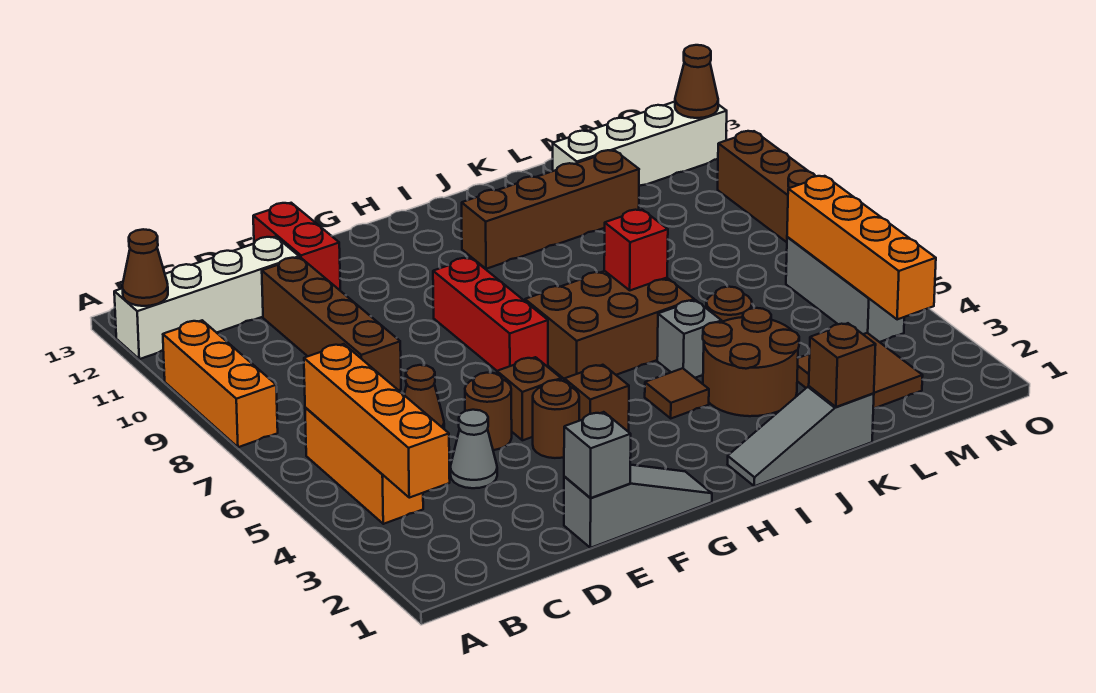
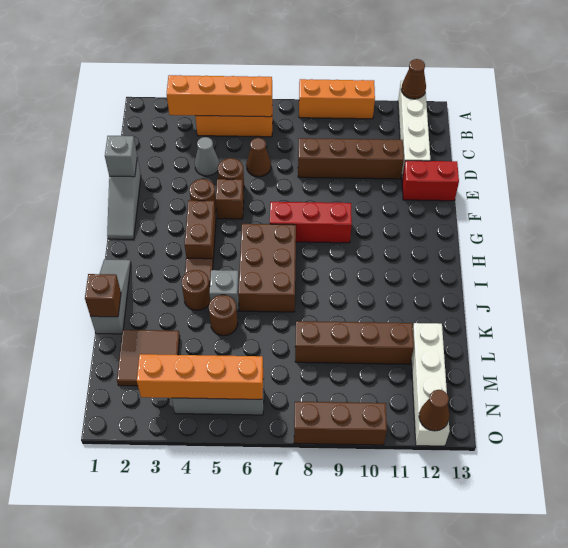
brown brick G4 level 1 -> brown brick G4:H4 level 1
brown brick I11:L11 level 1 -> brown brick L8:L11 level 1
brown round brick J3:K4 level 1 -> brown round brick J4 level 1
red brick J7 level 2 -> none

